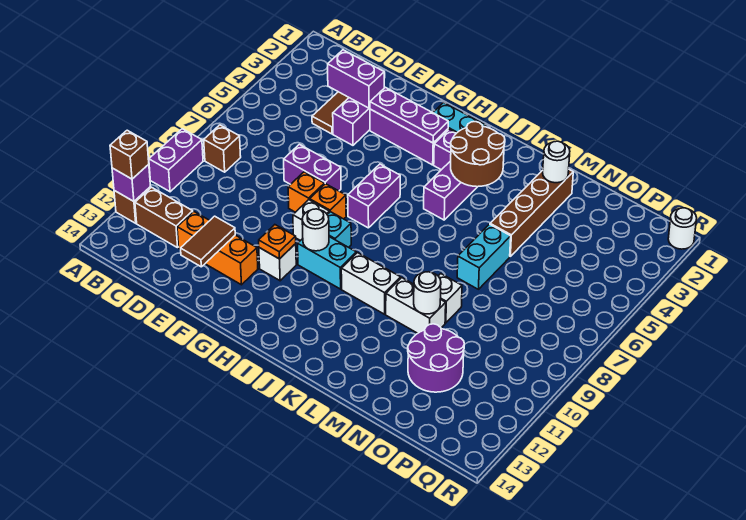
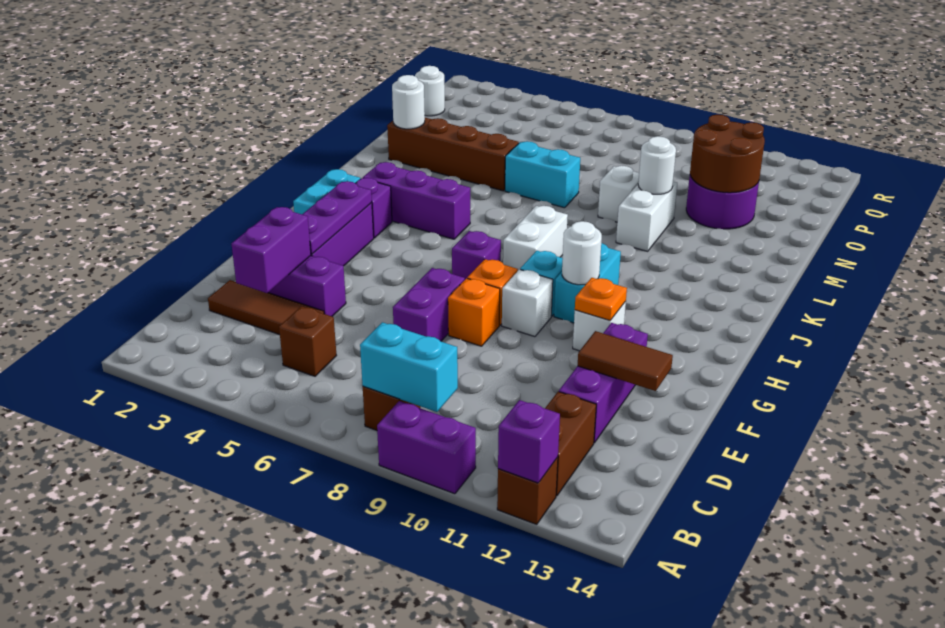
brown brick A12 level 3 -> brown brick C5 level 1
none -> cyan brick B8:B9 level 2
orange brick D12:F12 level 1 -> purple brick D12:F12 level 1
purple brick H6:H7 level 1 -> purple brick H7 level 1
brown round brick J3:K4 level 2 -> brown round brick N11:O12 level 2
white brick J10:K10 level 1 -> white brick I8:J8 level 1
white round brick R1 level 1 -> white round brick P1 level 1

